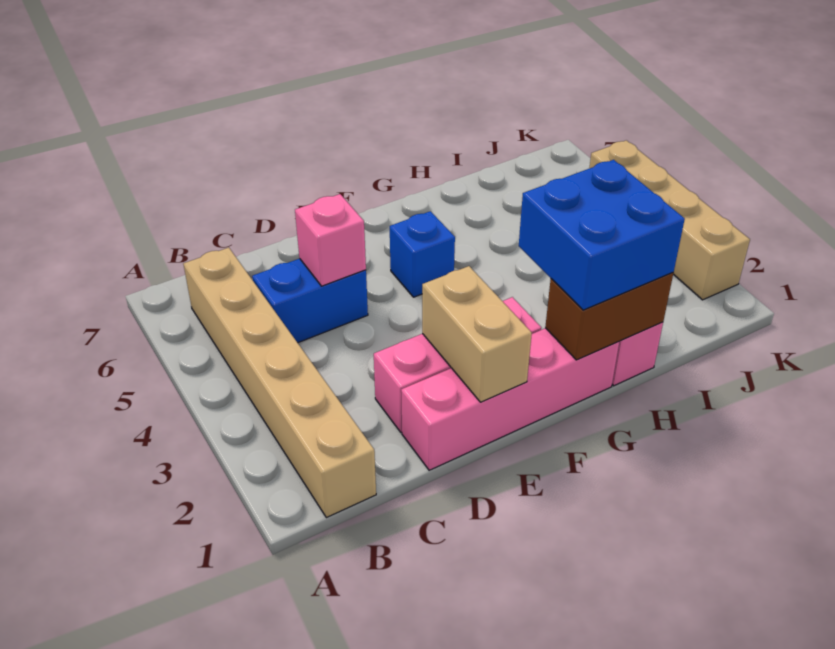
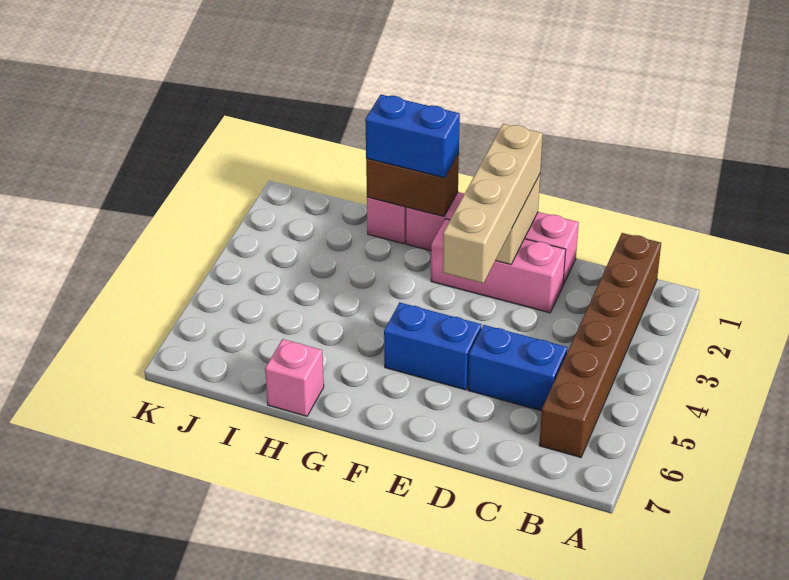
tan brick B1:B6 level 1 -> brown brick B1:B6 level 1
pink brick D5 level 2 -> pink brick H7 level 1
blue brick F5 level 1 -> blue brick E5:F5 level 1
blue brick G1:H2 level 3 -> blue brick G1:H1 level 3
tan brick K2:K5 level 1 -> tan brick E1:E4 level 3

